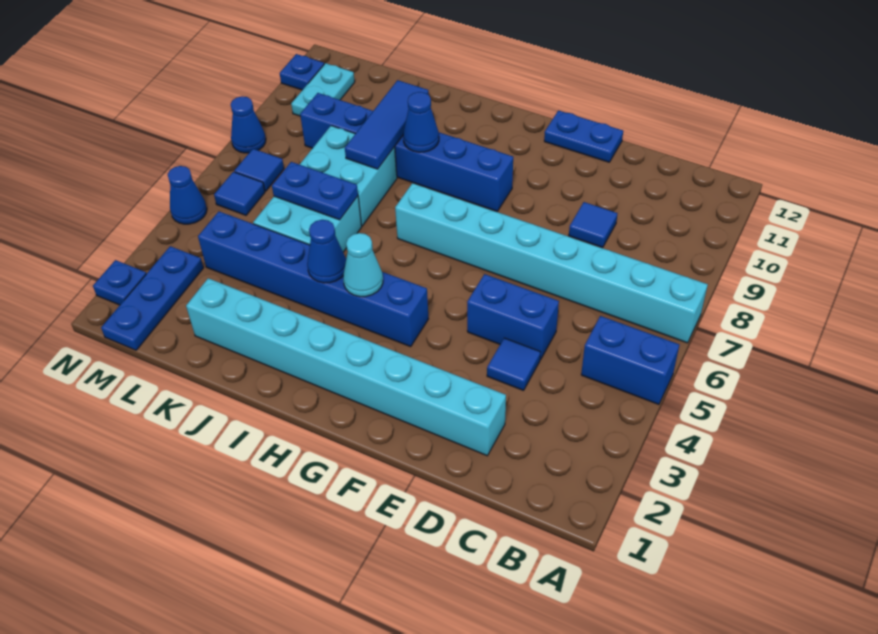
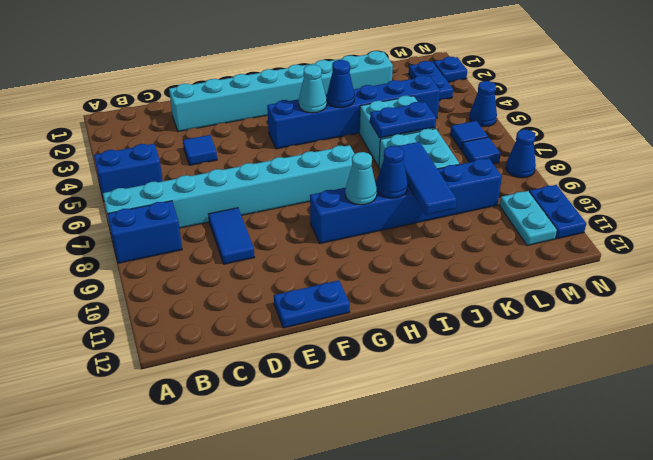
blue brick D5:E5 level 1 -> blue brick A8:B8 level 1
blue tile D9 level 1 -> blue tile D8:D9 level 1
none -> cyan cone H9 level 2
blue plate M1:M3 level 1 -> blue plate M2:M3 level 1
blue plate N11 level 1 -> blue plate N10:N11 level 1

